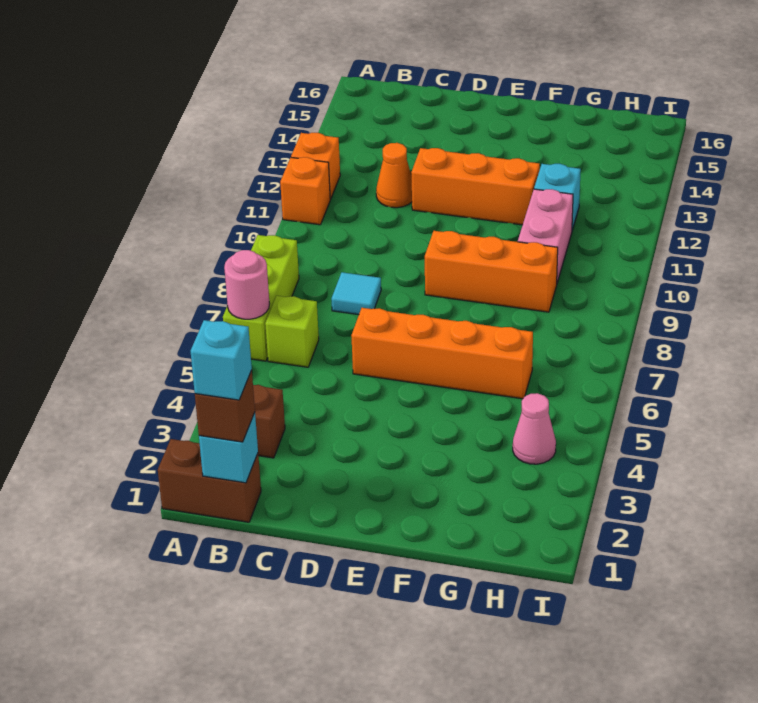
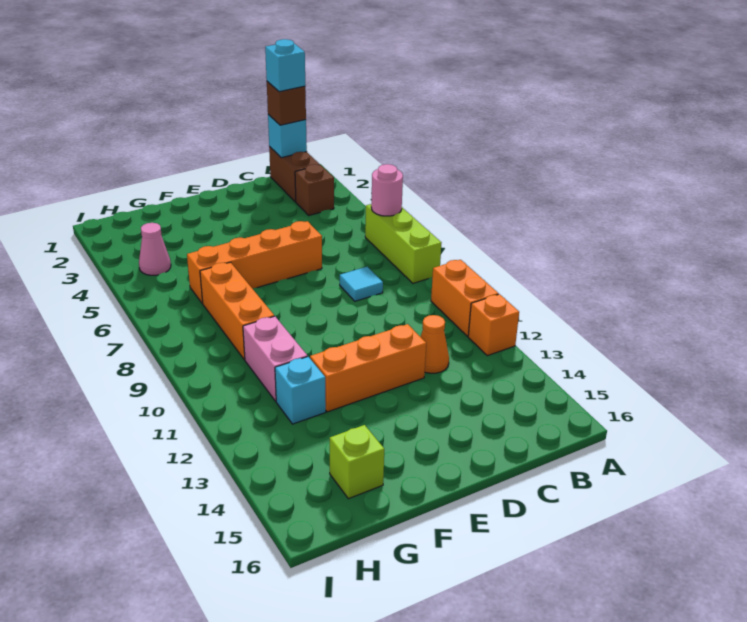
brown brick A1:B1 level 1 -> brown brick B1:B2 level 1
orange brick A11 level 1 -> orange brick A10:A11 level 1
lime brick B6 level 1 -> lime brick G15 level 1
orange brick E9:G9 level 1 -> orange brick G7:G9 level 1

